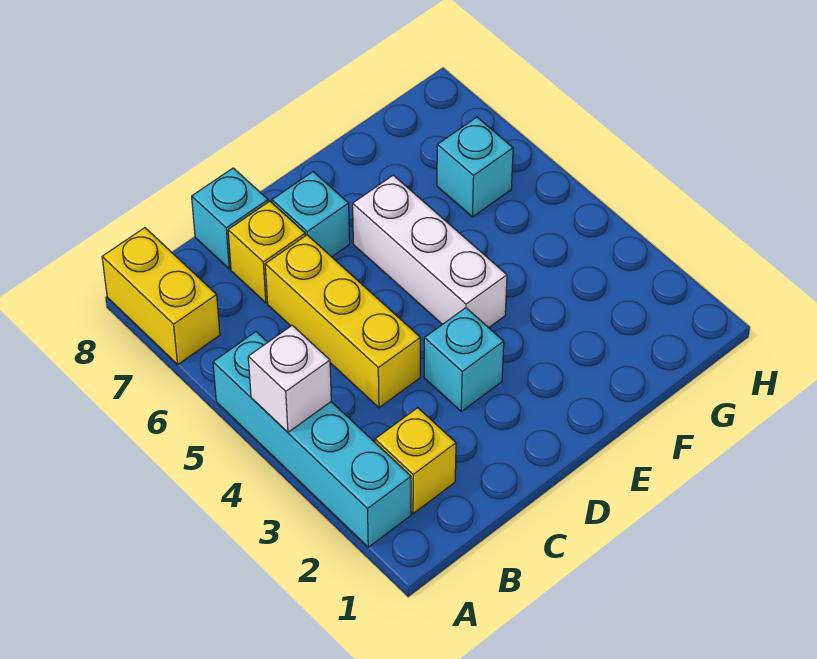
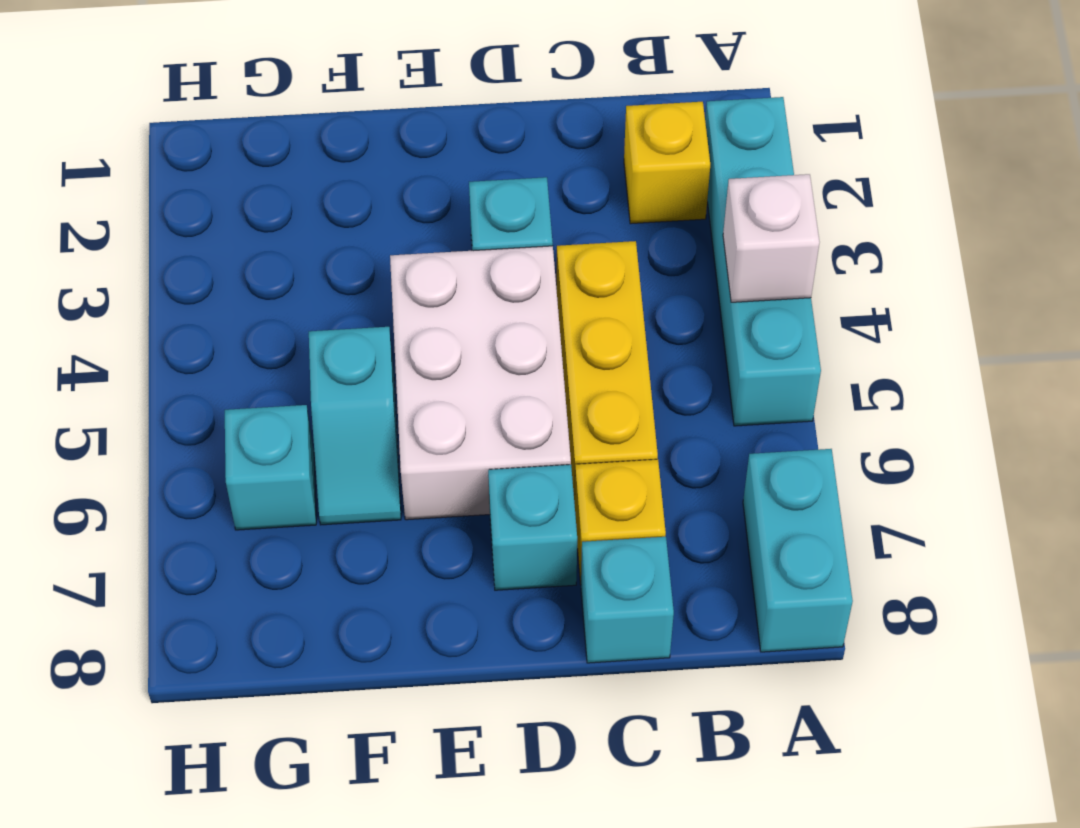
yellow brick A7:A8 level 1 -> cyan brick A7:A8 level 1
white brick E4:E6 level 1 -> white brick D4:E6 level 1
none -> cyan slope F5:F6 level 1 top 5

